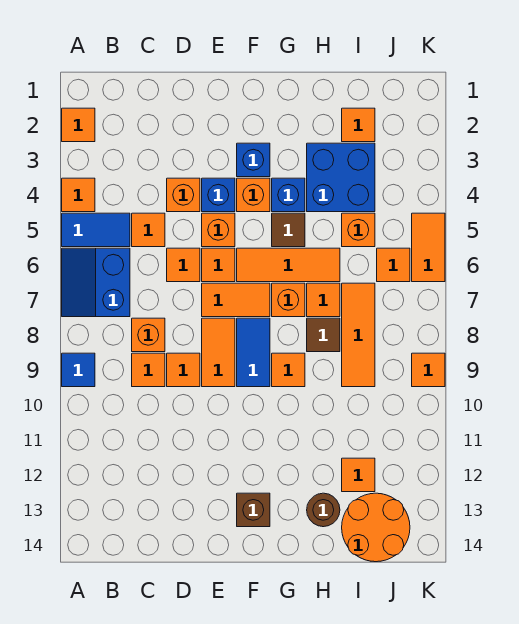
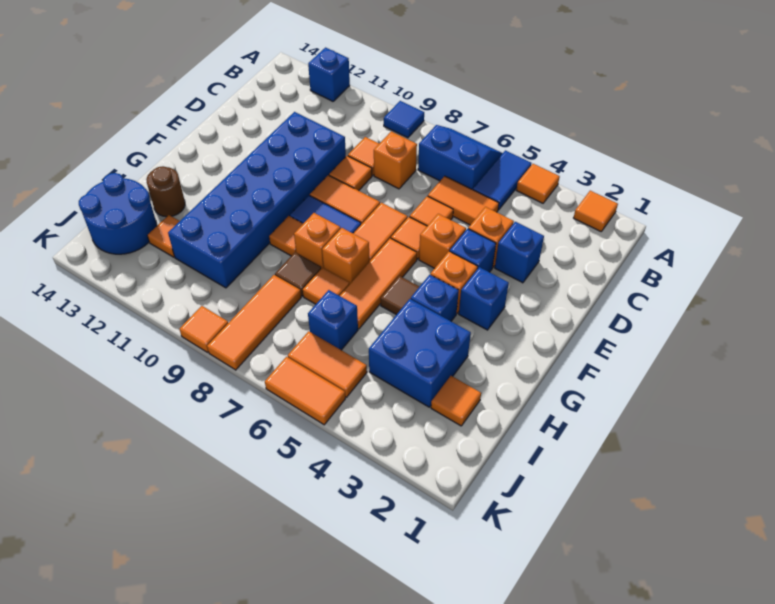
none -> blue brick A12 level 1
orange tile C5 level 1 -> orange tile C5:C6 level 1
none -> blue brick D3 level 1
none -> blue brick D10:I11 level 1
brown brick F13 level 1 -> none
orange brick I5 level 1 -> orange brick G8 level 1
none -> blue brick I6 level 1
orange tile I7:I9 level 1 -> orange tile I8:K8 level 1
orange round brick I13:J14 level 1 -> blue round brick I13:J14 level 1
orange tile J6 level 1 -> orange tile J5:J6 level 1

